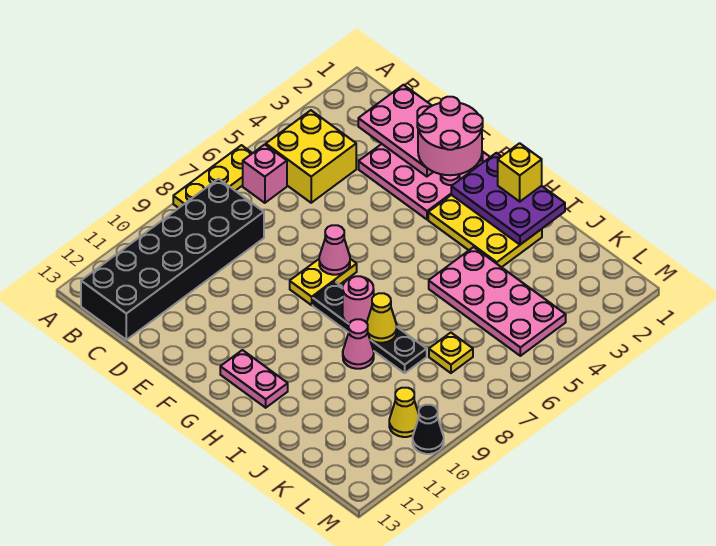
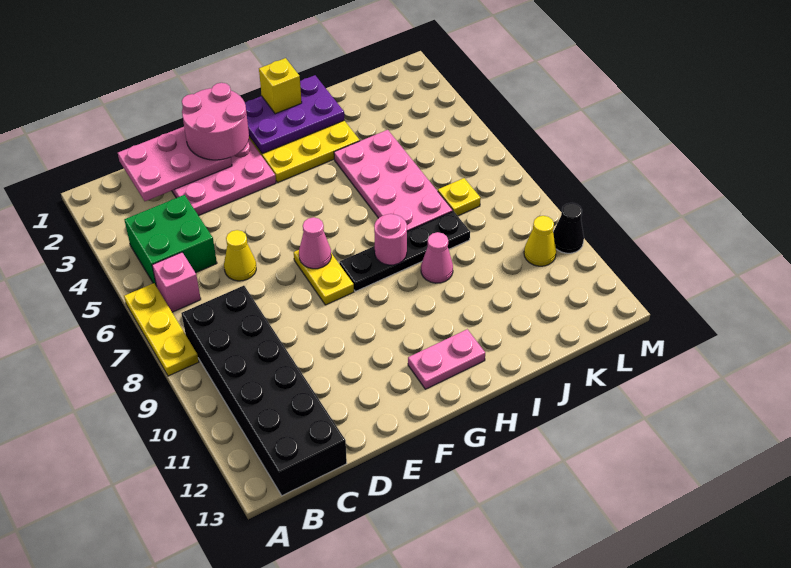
yellow brick B4:C5 level 1 -> green brick B4:C5 level 1
pink plate I4:L5 level 1 -> pink plate I4:J7 level 1
yellow cone I8 level 2 -> yellow cone D6 level 1

